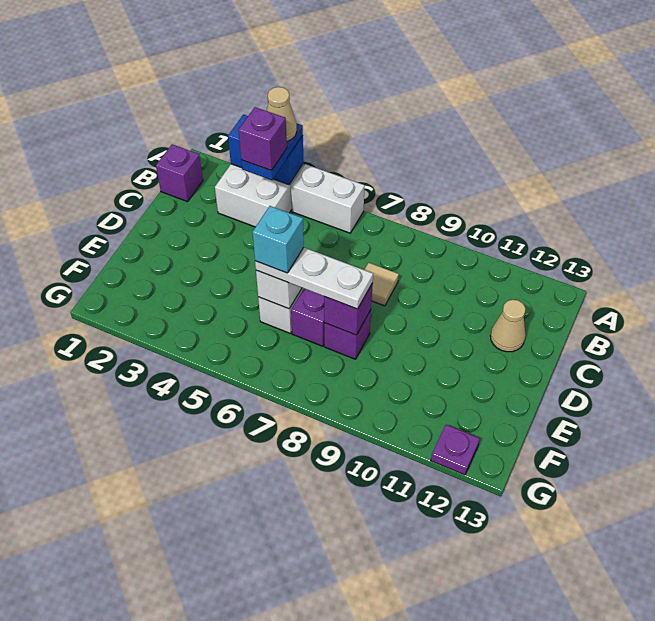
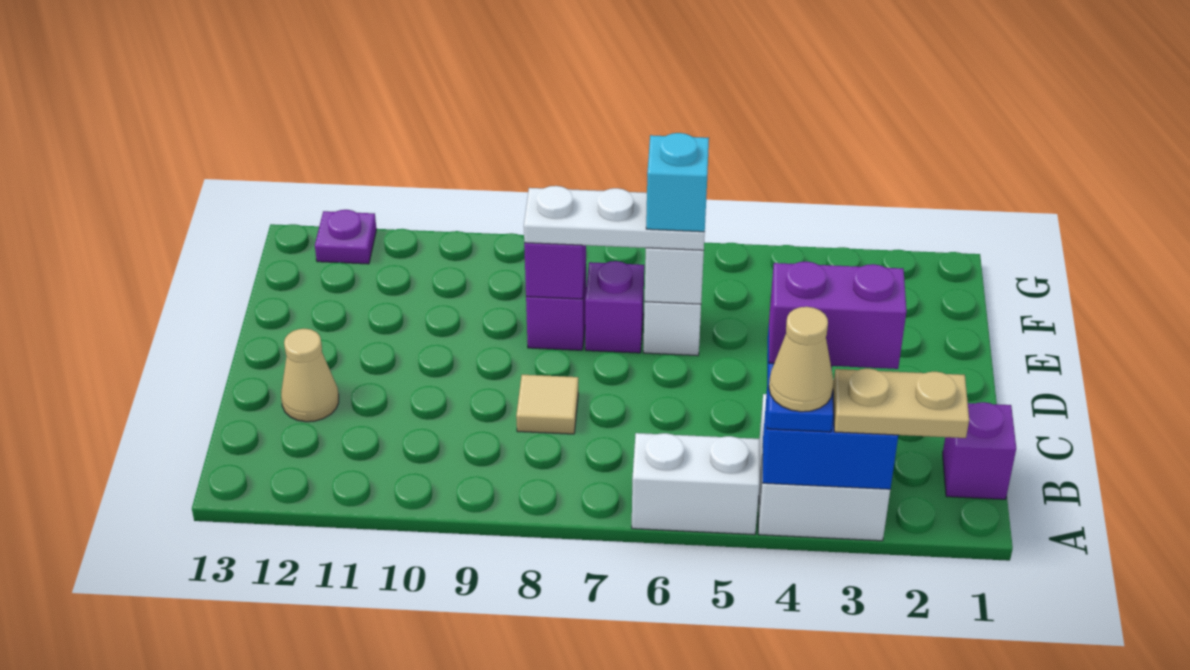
none -> tan plate A2:A3 level 3
purple brick B4 level 4 -> purple brick B3:B4 level 4

